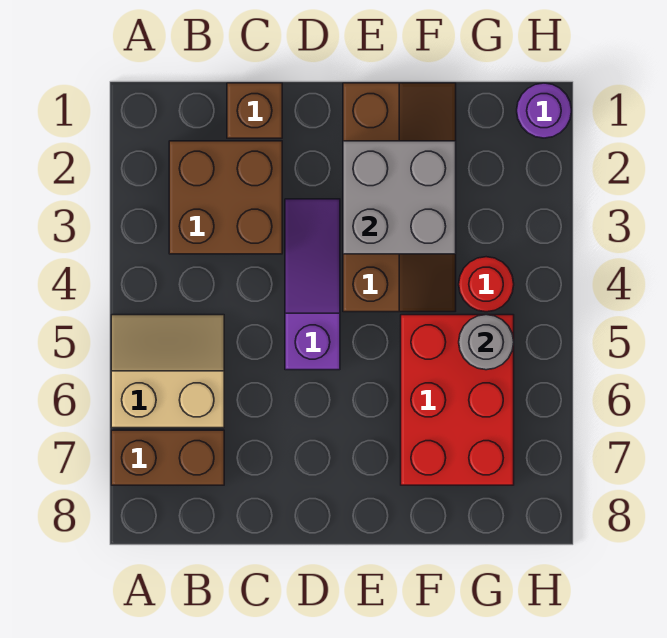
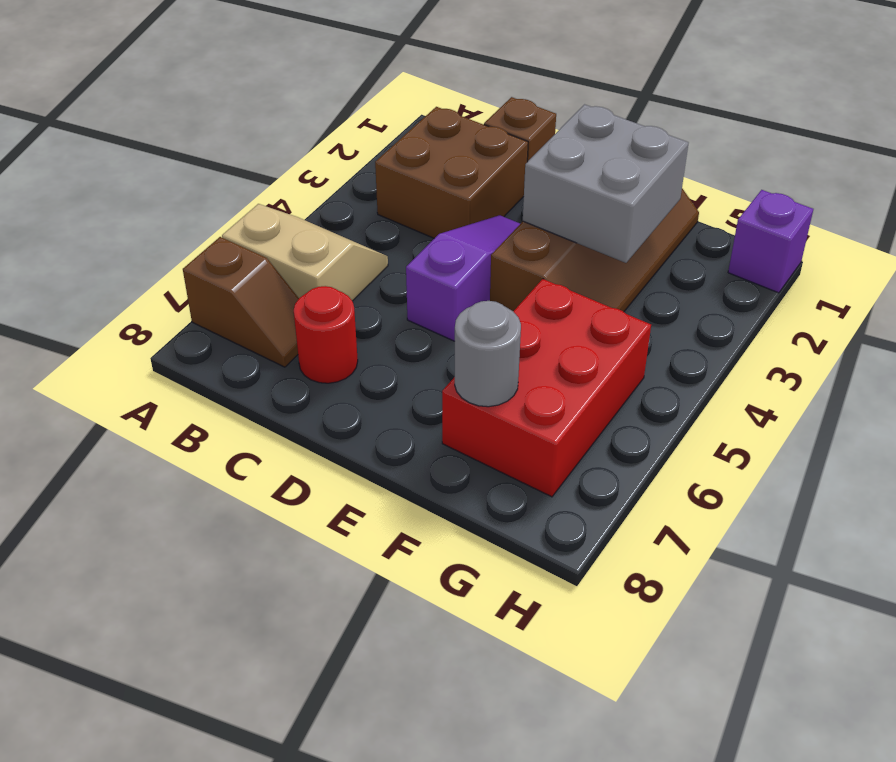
brown brick A7:B7 level 1 -> brown slope A7:B7 level 1 top A
red round brick G4 level 1 -> red round brick C7 level 1
grey round brick G5 level 2 -> grey round brick F7 level 2
purple round brick H1 level 1 -> purple brick H1 level 1

